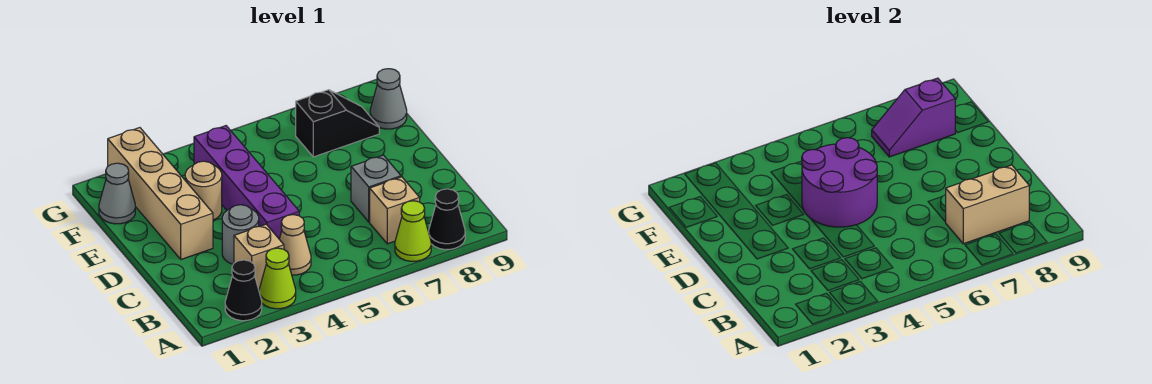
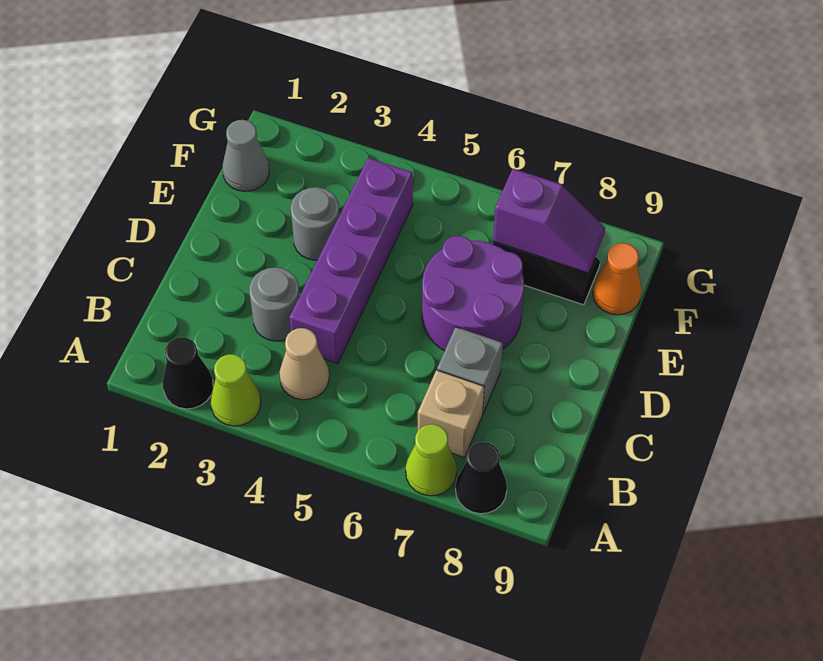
tan brick B3 level 1 -> none
tan brick B7:B8 level 2 -> none
tan brick D2:G2 level 1 -> none
purple round brick D4:E5 level 2 -> purple round brick D6:E7 level 1
tan round brick E3 level 1 -> grey round brick E3 level 1
purple slope F7:F8 level 2 top 8 -> purple slope F7:F8 level 2 top 7
grey cone F9 level 1 -> orange cone F9 level 1

